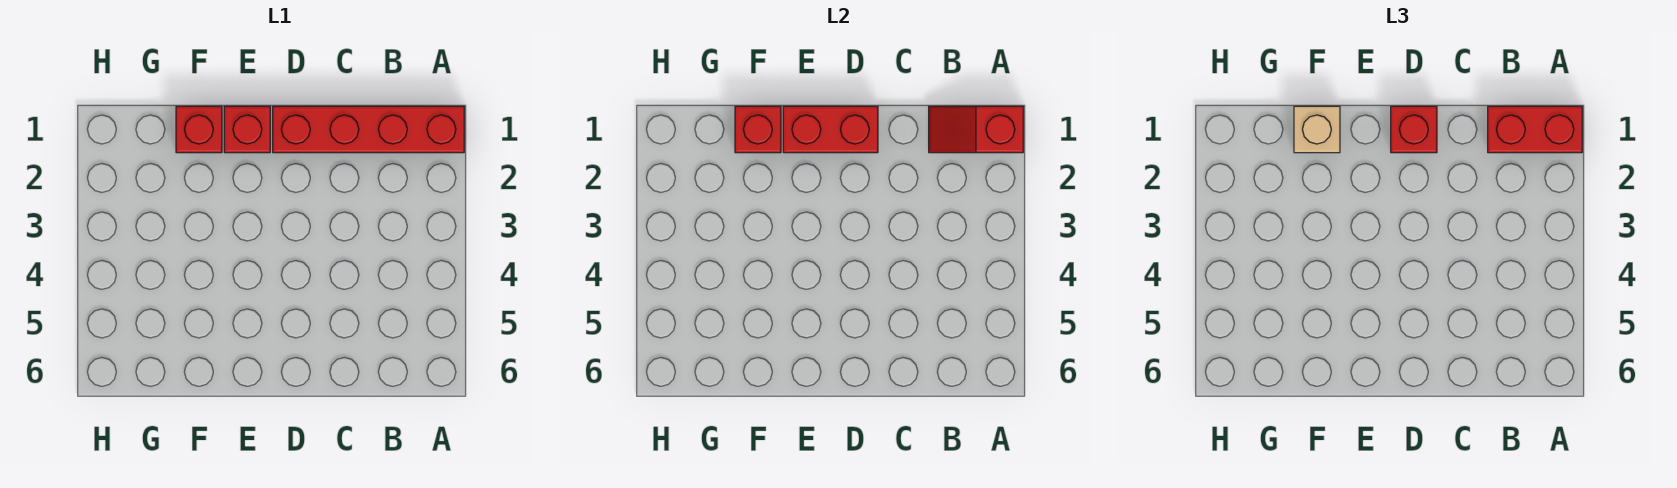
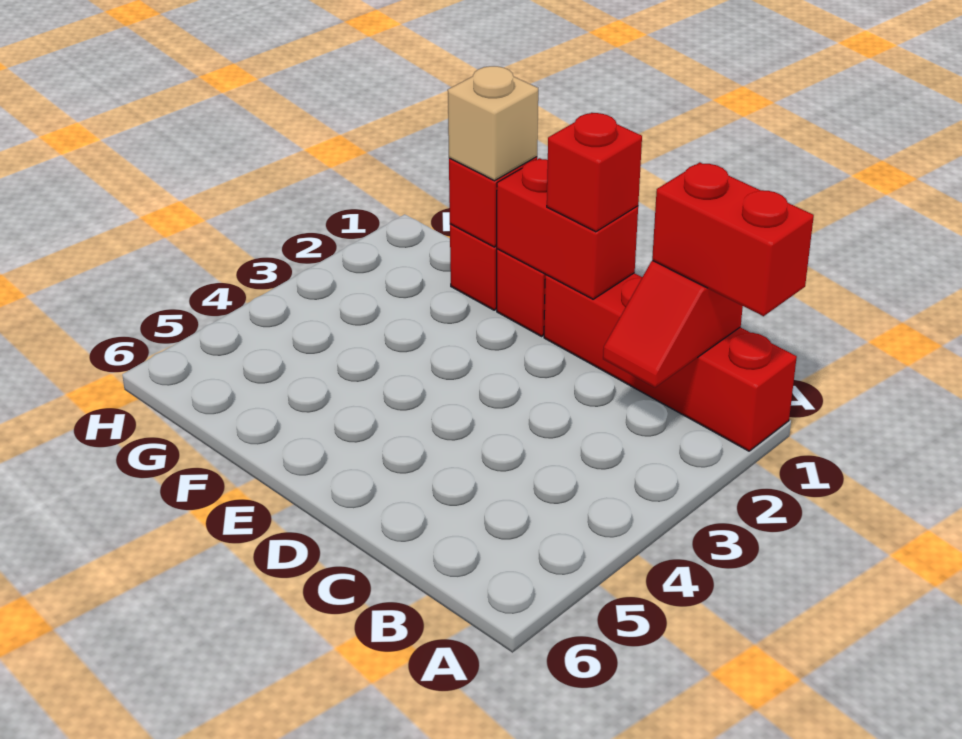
red slope A1:B1 level 2 top A -> red slope B1:B2 level 2 top 1

